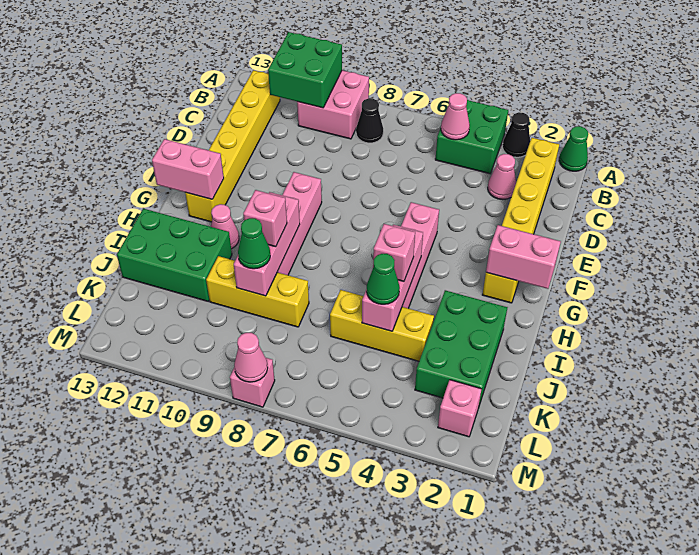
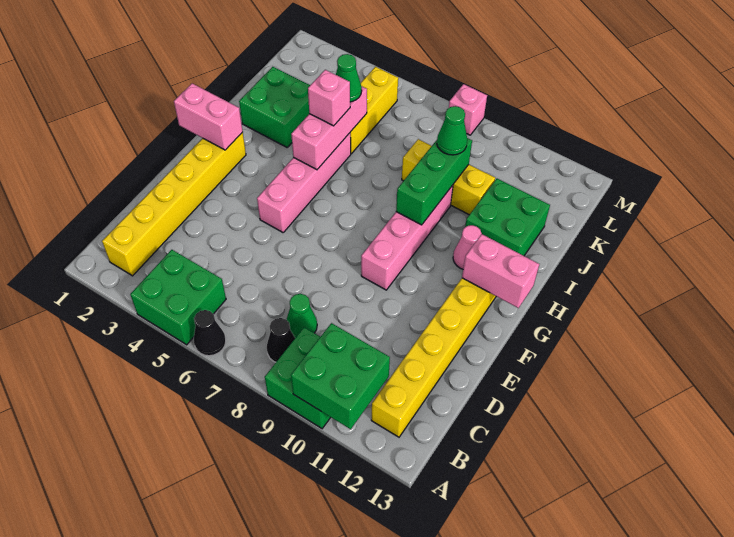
green cone A1 level 1 -> green cone C8 level 1
black cone A3 level 1 -> black cone A6 level 1
pink brick A9:B10 level 1 -> green brick A9:B10 level 1
pink cone B5 level 2 -> none
pink cone C3 level 1 -> none
pink brick H9:J9 level 2 -> green brick H9:J9 level 2
green brick I2:K3 level 1 -> green brick I2:J3 level 1
pink brick I9 level 3 -> none
green brick I11:J13 level 1 -> green brick I11:J12 level 1
yellow brick J4:J6 level 1 -> yellow brick J5:L5 level 1
pink brick L2 level 1 -> none
pink cone M8 level 2 -> none

